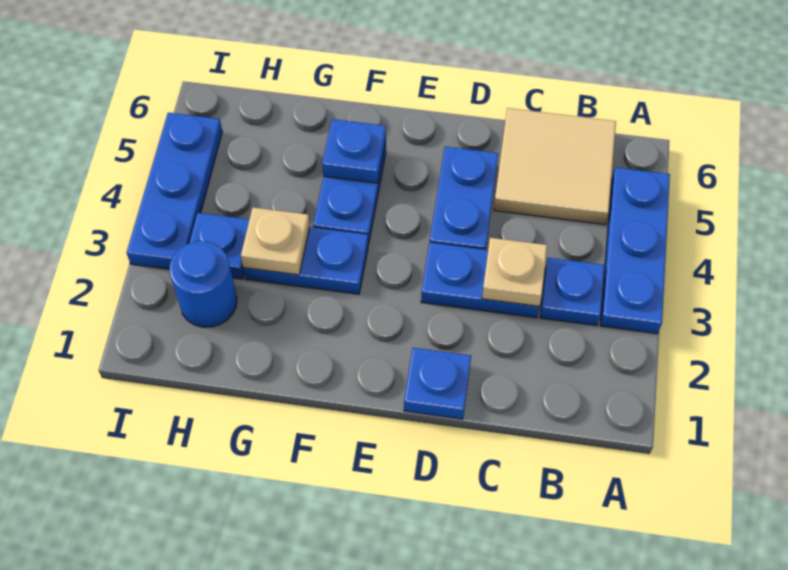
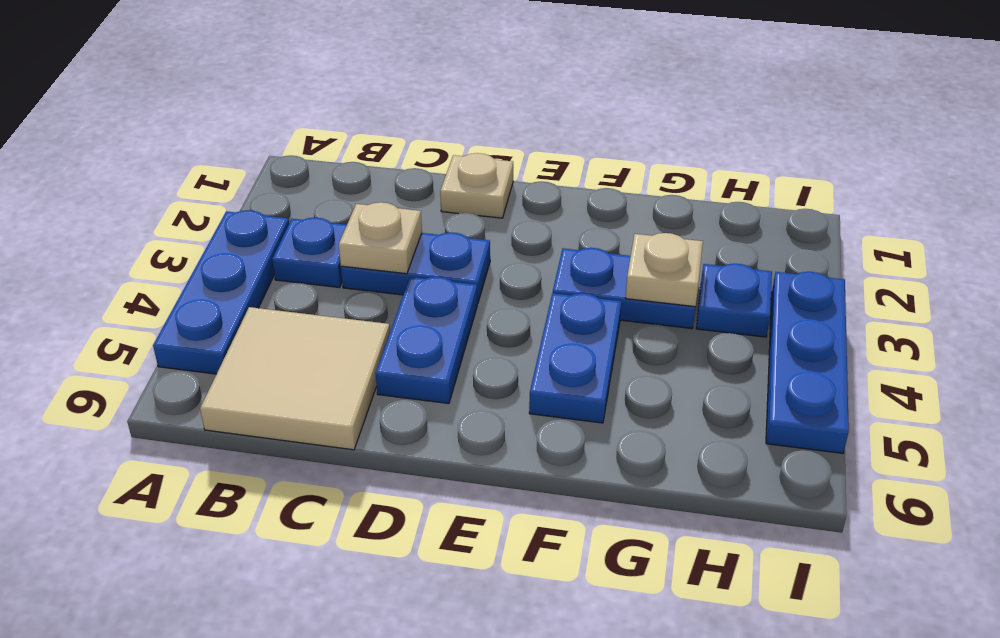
blue plate D1 level 1 -> tan plate D1 level 1
blue plate F5 level 2 -> none
blue round brick H2 level 1 -> none

